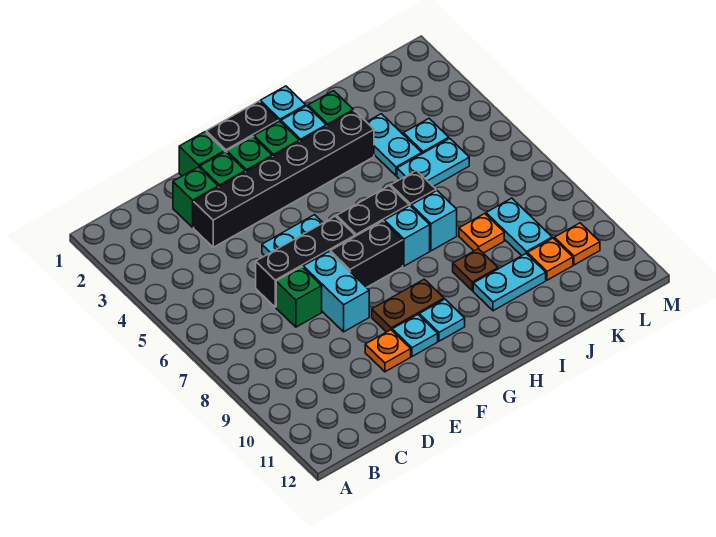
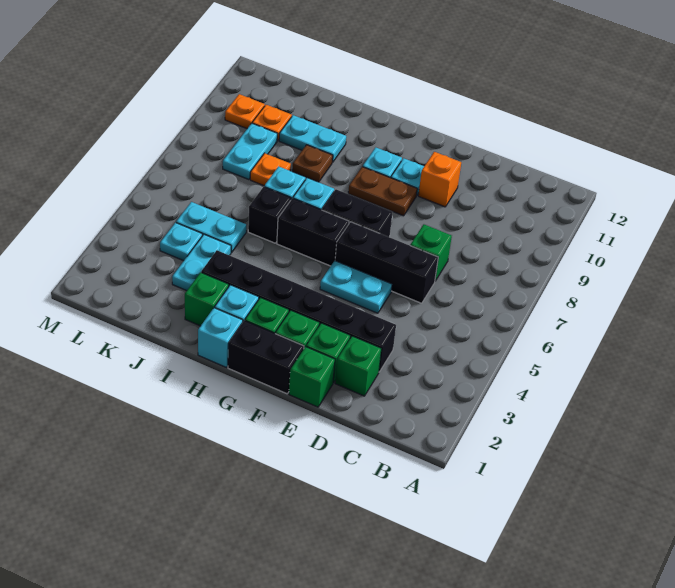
cyan brick E7:E8 level 1 -> none
orange plate E10 level 1 -> orange brick E10 level 1

